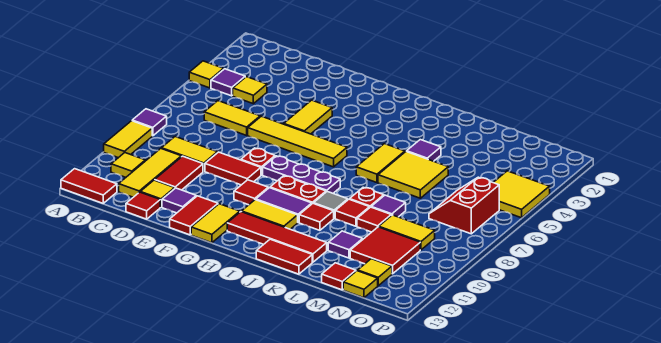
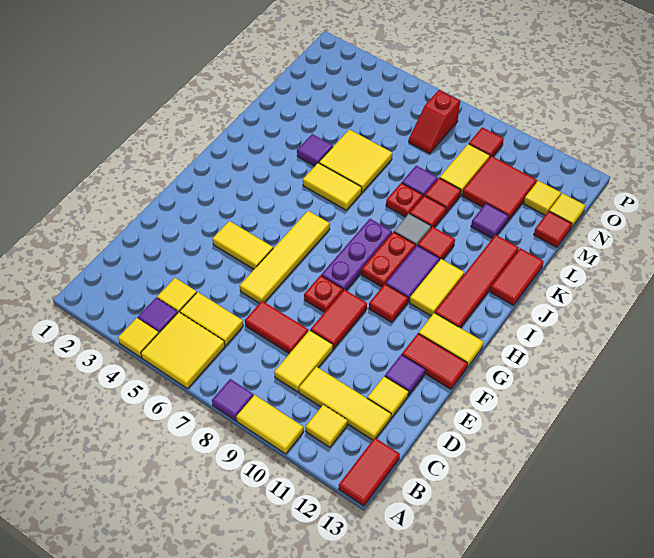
yellow tile C6:D6 level 1 -> yellow tile C5:C6 level 1
red tile D10:D11 level 1 -> red tile D7:D8 level 1
red tile D13 level 1 -> red tile O9 level 1
red slope N6:O7 level 1 top O -> red slope N7:O7 level 1 top O
yellow tile O4:P5 level 1 -> yellow tile A5:B6 level 1

